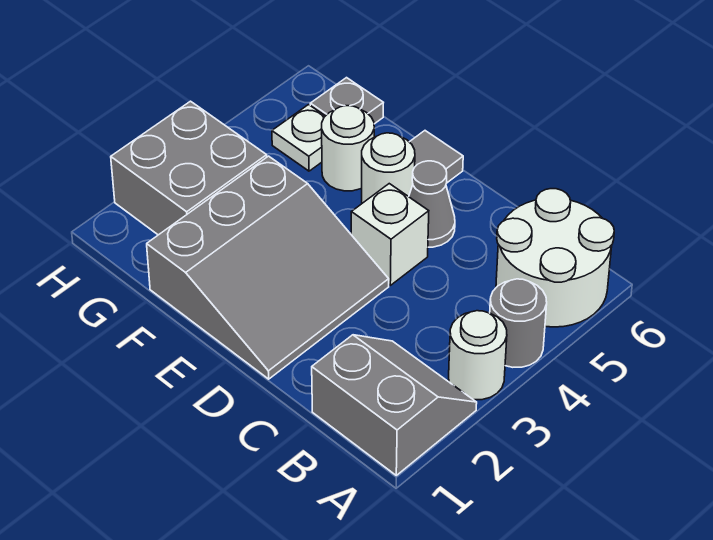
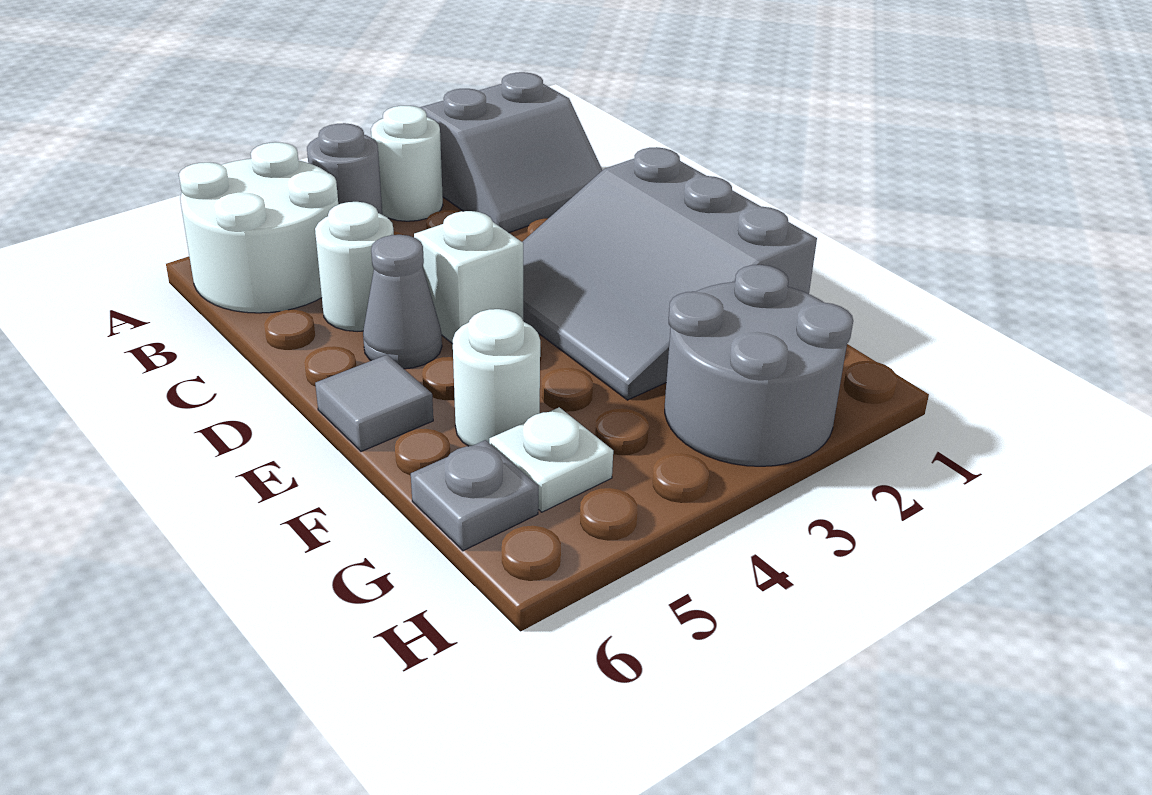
grey slope A1:B2 level 1 top 1 -> grey slope A1:B2 level 1 top A
grey slope D1:F3 level 1 top F -> grey slope D1:F3 level 1 top 1
white round brick E5 level 1 -> white round brick C5 level 1
grey brick G2:H3 level 1 -> grey round brick G2:H3 level 1

